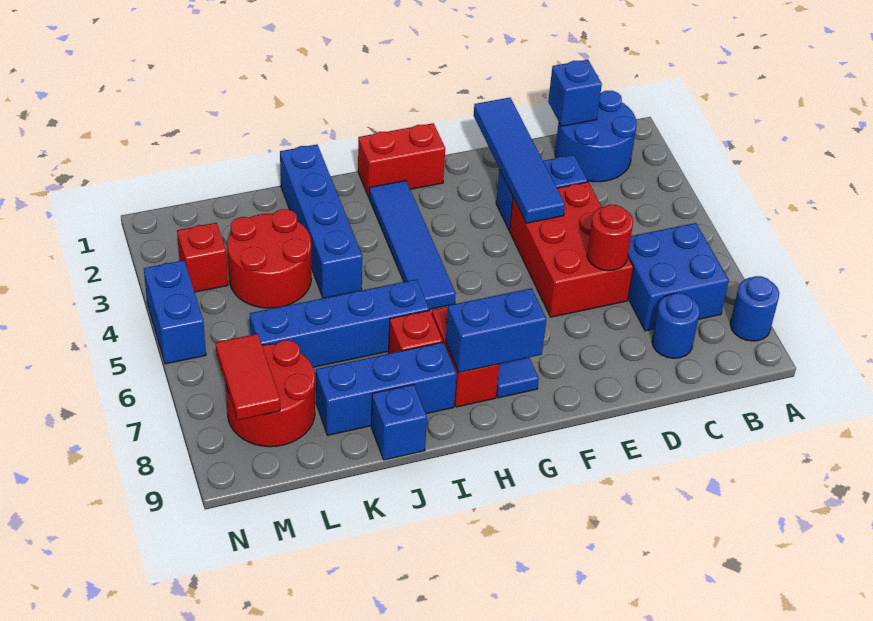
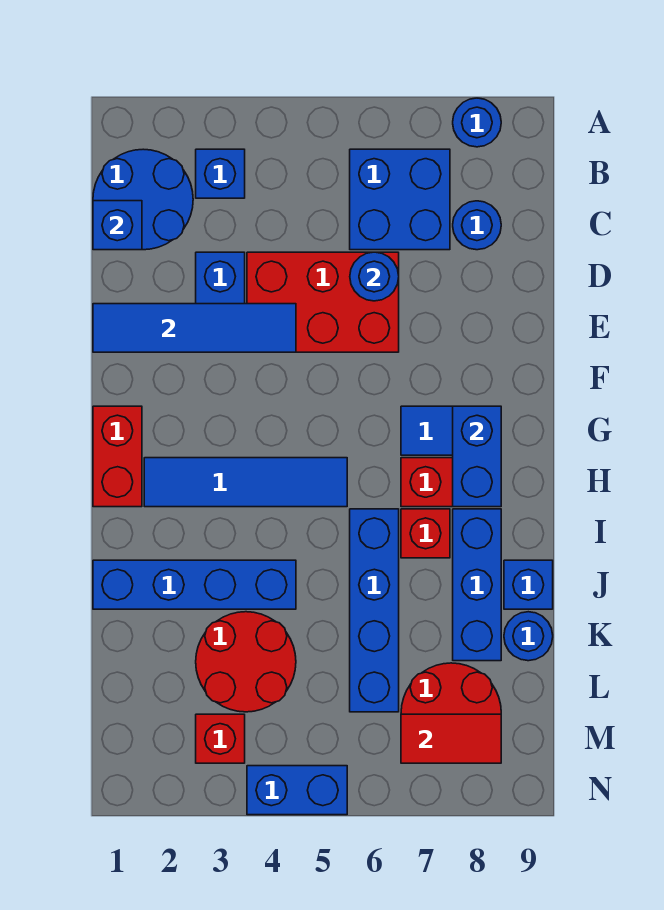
none -> blue brick B3 level 1
red round brick D6 level 2 -> blue round brick D6 level 2
none -> blue round brick K9 level 1

